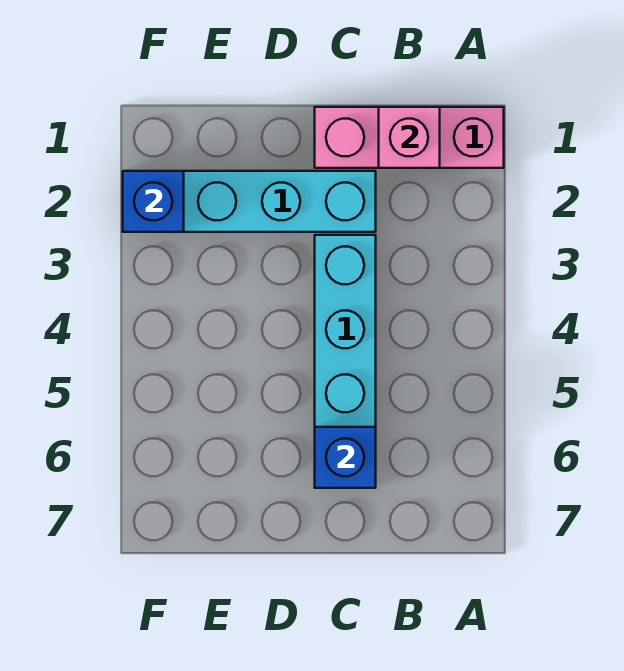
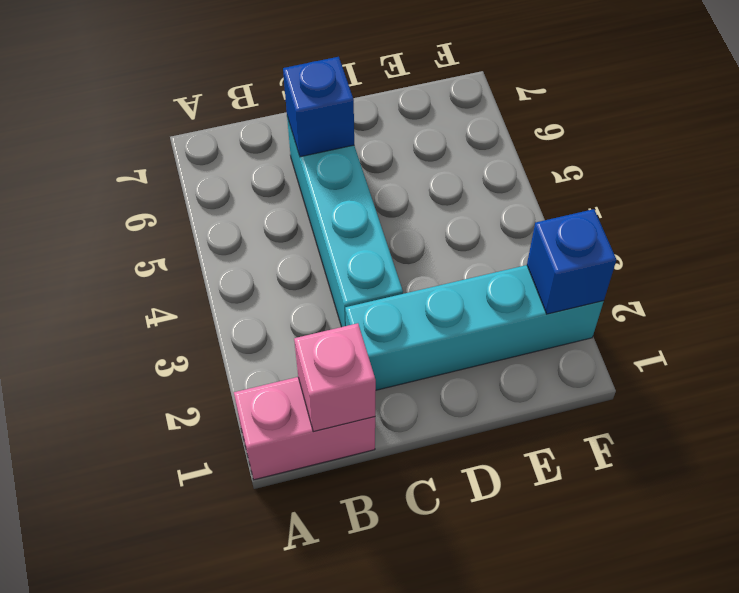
pink brick A1:C1 level 1 -> pink brick A1:B1 level 1

